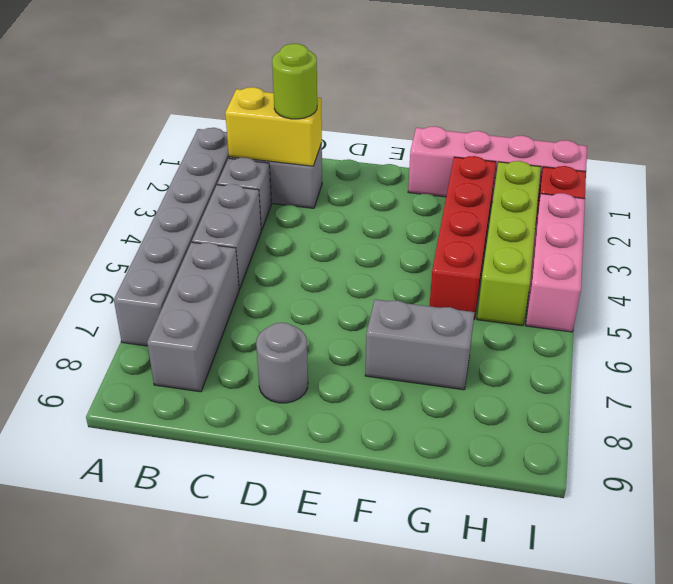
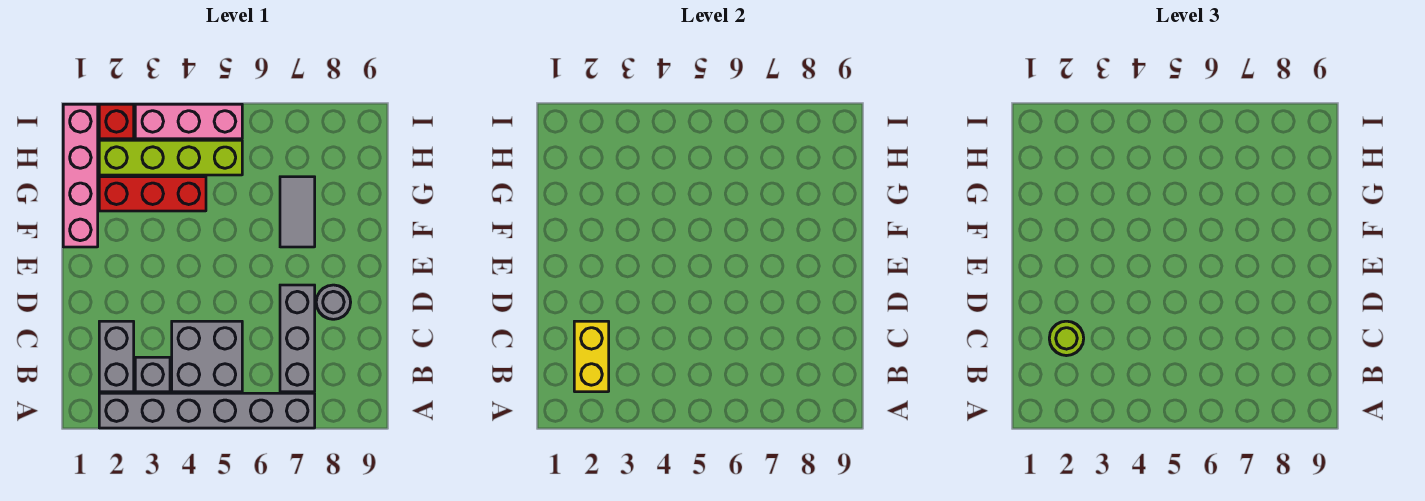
grey brick B4:B5 level 1 -> grey brick B4:C5 level 1
grey brick B6:B8 level 1 -> grey brick B7:D7 level 1
grey brick F7:G7 level 1 -> grey tile F7:G7 level 1
red brick G2:G5 level 1 -> red brick G2:G4 level 1

